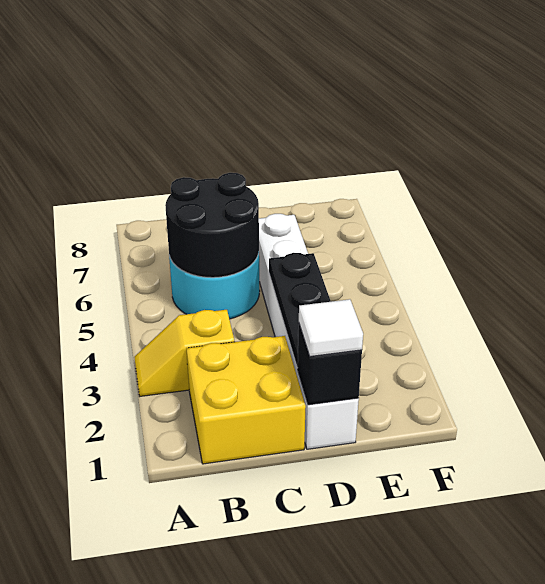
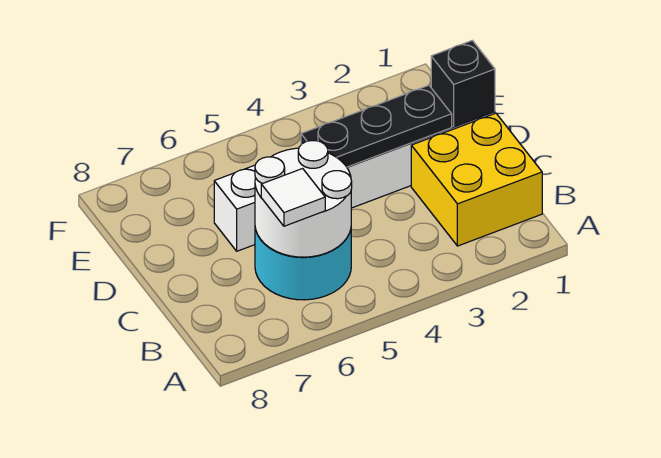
yellow slope A3:B3 level 1 top B -> none
black round brick B5:C6 level 2 -> white round brick B5:C6 level 2
white tile D1 level 3 -> white tile B6 level 3

